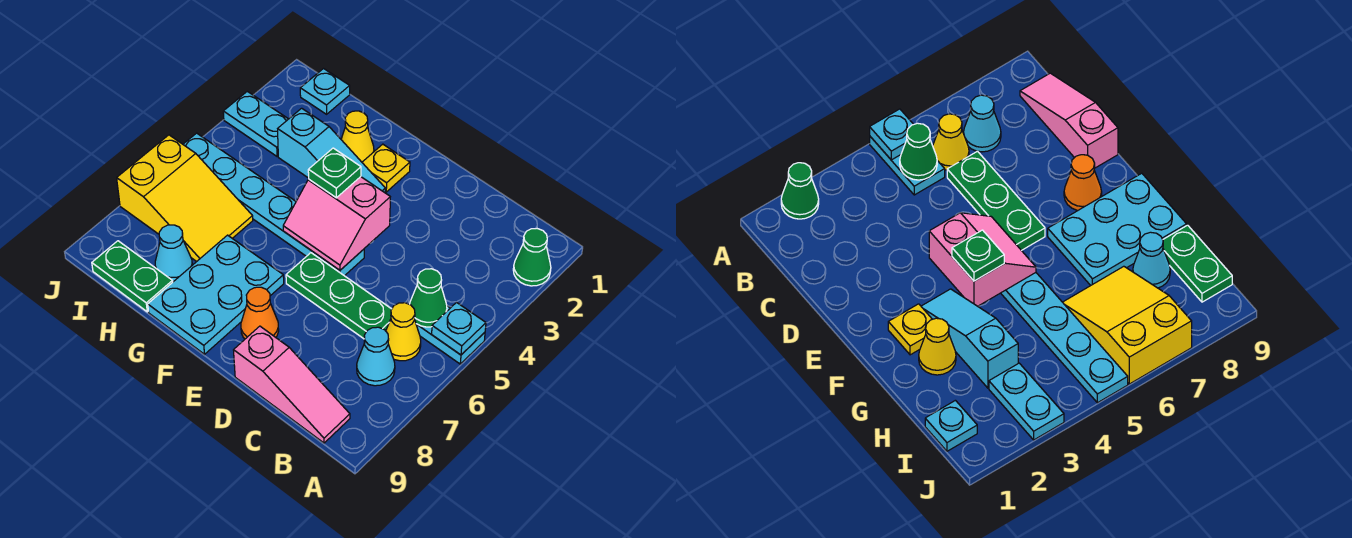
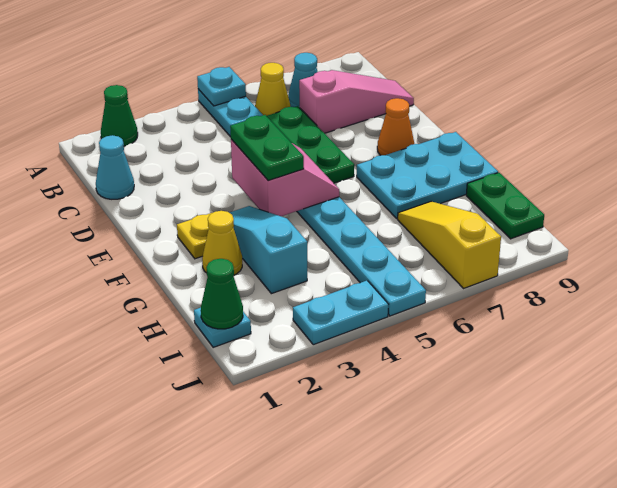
green cone B5 level 2 -> green cone I1 level 2
pink slope B9:D9 level 1 top D -> pink slope C7:C9 level 1 top 7
green plate F4 level 3 -> green plate E4:F4 level 3
yellow slope H6:J7 level 1 top J -> yellow slope H7:J7 level 1 top J
cyan cone H8 level 1 -> cyan cone C1 level 1
cyan plate I3:J3 level 1 -> cyan plate J3:J4 level 1

